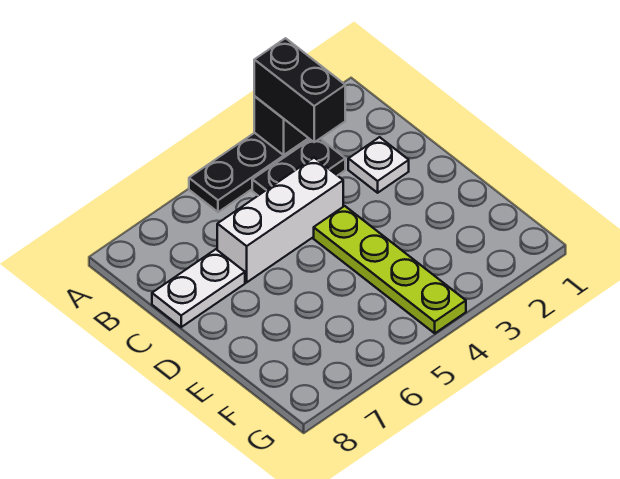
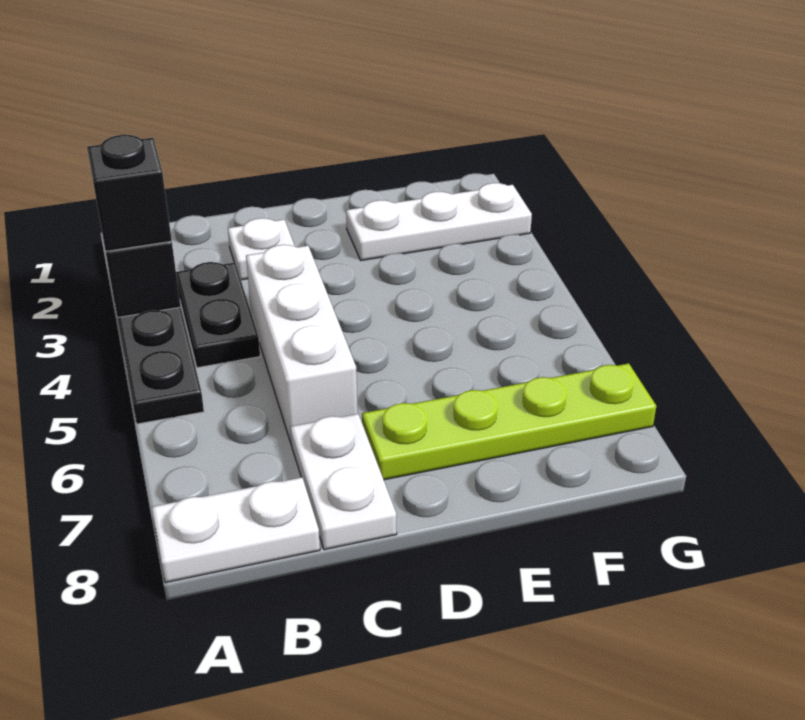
black brick A3:B3 level 3 -> black brick A3 level 3
none -> white plate A8:B8 level 1
lime plate D4:G4 level 1 -> lime plate D7:G7 level 1
none -> white plate E2:G2 level 1

